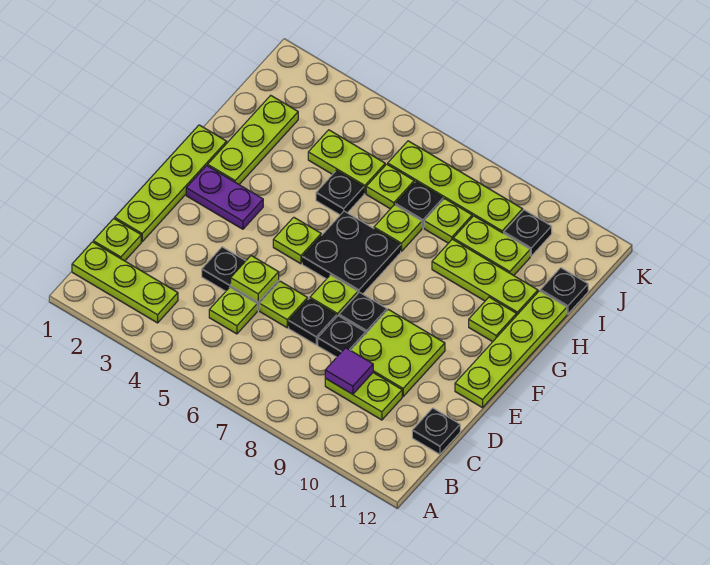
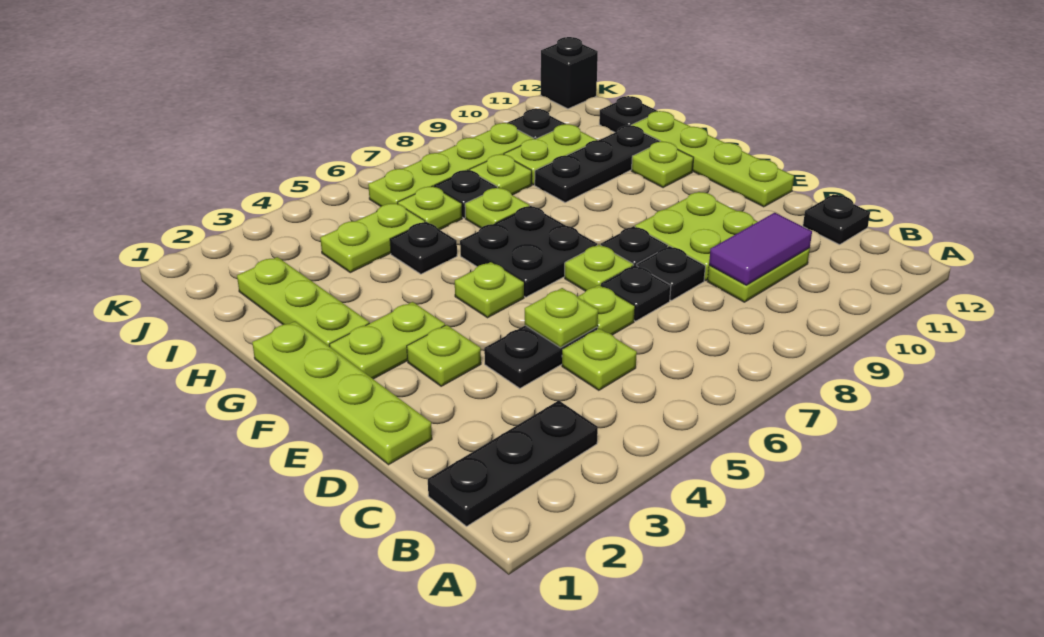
lime plate B1:B3 level 1 -> black plate B1:B3 level 1
lime plate C1 level 1 -> lime plate E3 level 1
purple tile C9 level 2 -> purple tile C9:C10 level 2
purple plate F2:F3 level 1 -> lime plate F2:F3 level 1
lime plate H9:H11 level 1 -> black plate H9:H11 level 1
none -> black brick K12 level 1

